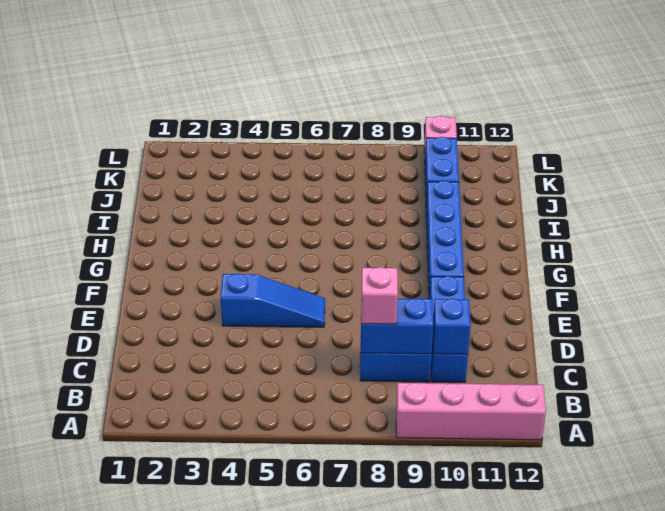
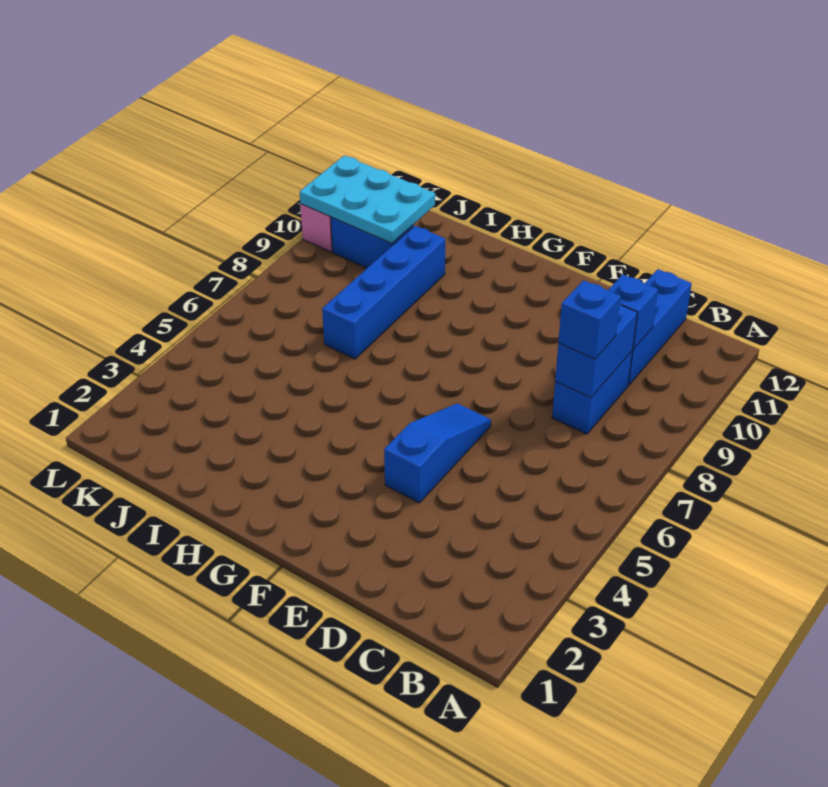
pink brick A9:A12 level 1 -> none
pink brick C8 level 3 -> blue brick C8 level 3
blue brick C10:E10 level 1 -> blue brick C10:C12 level 1
blue brick F10:I10 level 1 -> blue brick I7:I10 level 1
none -> cyan plate J10:L11 level 2

